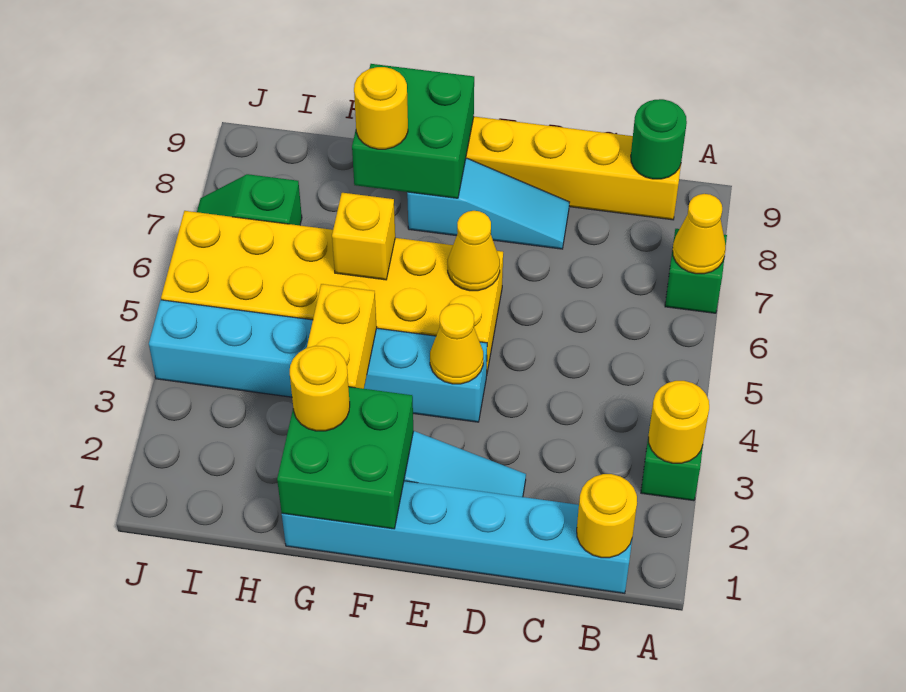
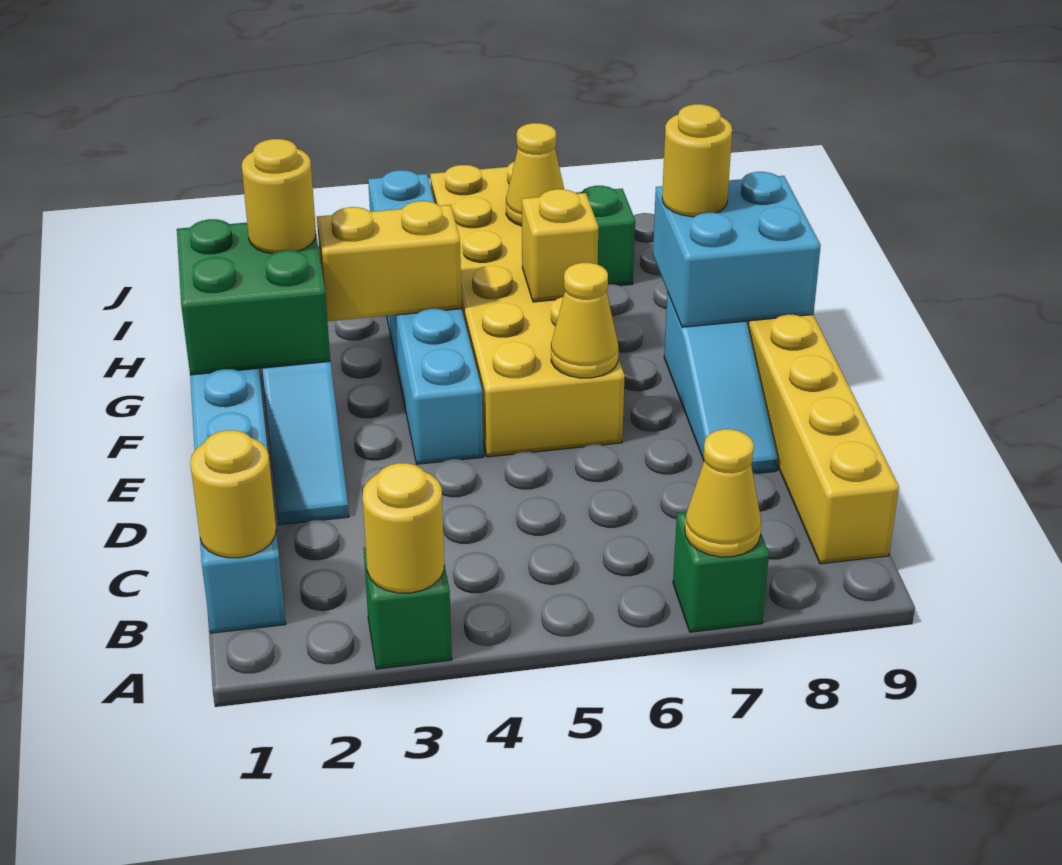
green round brick B9 level 2 -> none
yellow cone E4 level 2 -> yellow cone I6 level 2
green brick F8:G9 level 2 -> cyan brick F8:G9 level 2

